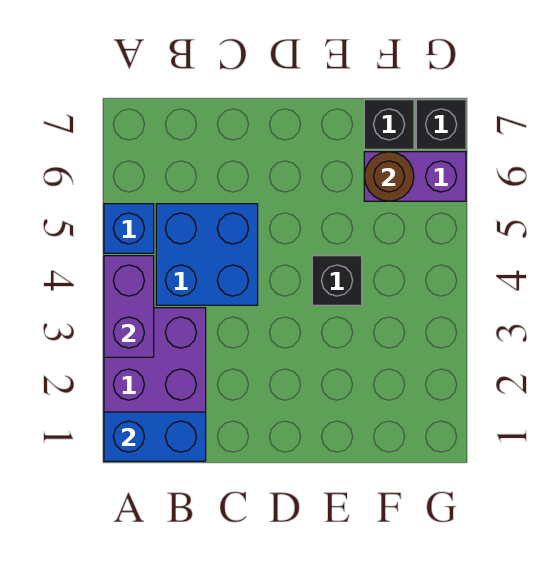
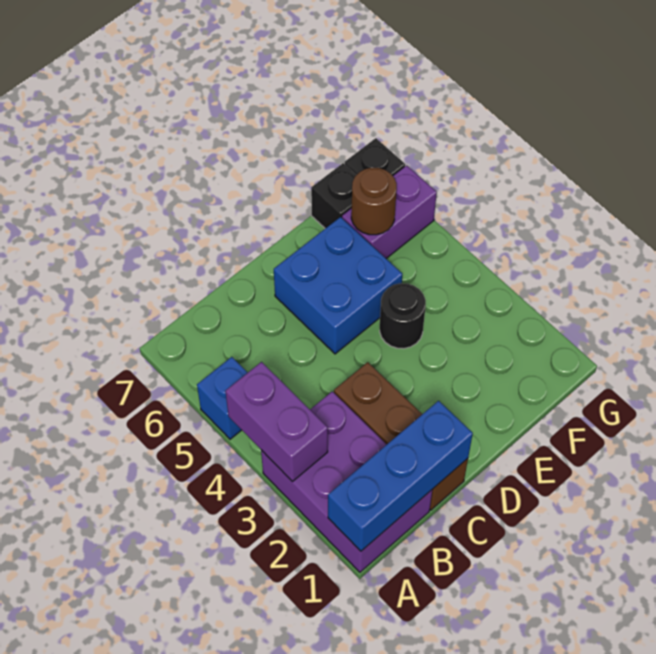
blue brick A1:B1 level 2 -> blue brick A1:C1 level 2
blue brick B4:C5 level 1 -> blue brick D5:E6 level 1
none -> brown brick C1:C3 level 1
black brick E4 level 1 -> black round brick E4 level 1

